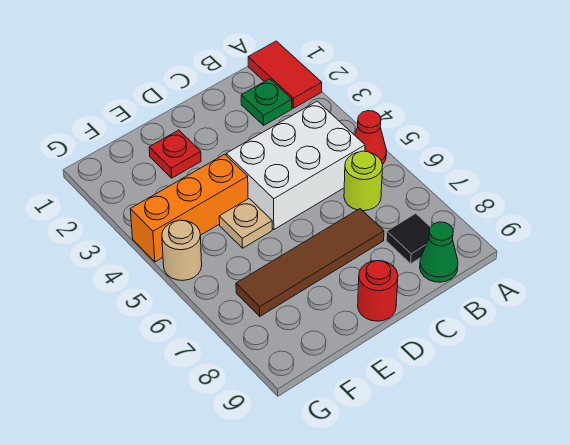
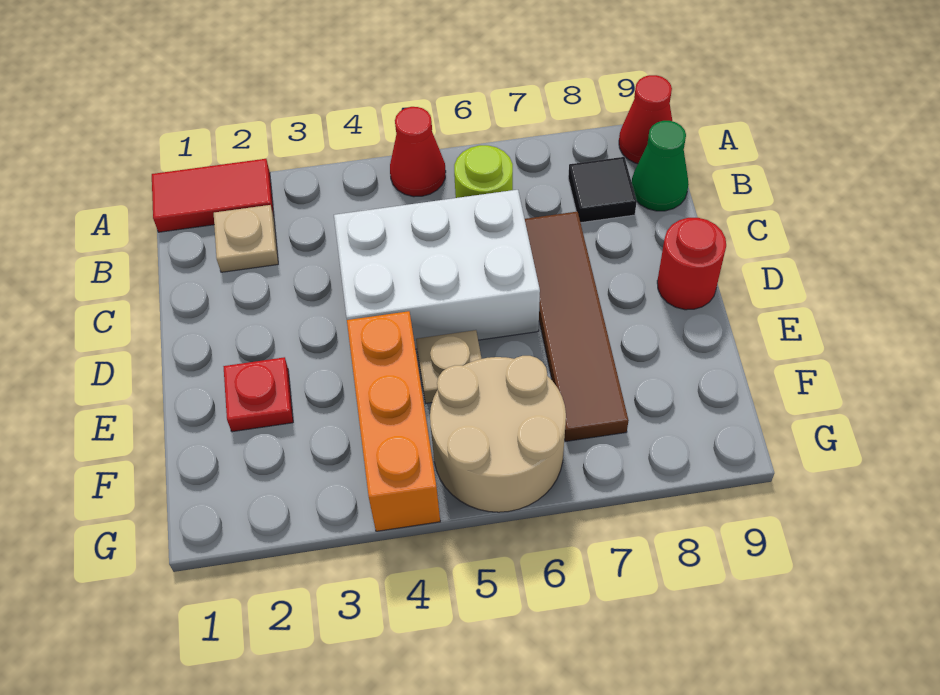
none -> red cone A9 level 1
green plate B2 level 1 -> tan plate B2 level 1
white brick B4:D5 level 1 -> white brick C4:D6 level 1
tan round brick G5 level 1 -> tan round brick F5:G6 level 1

